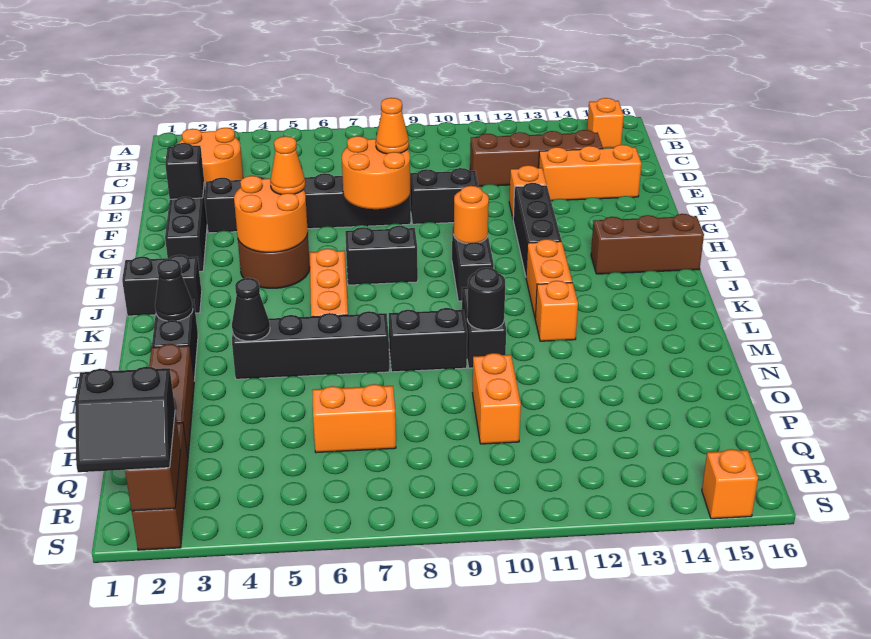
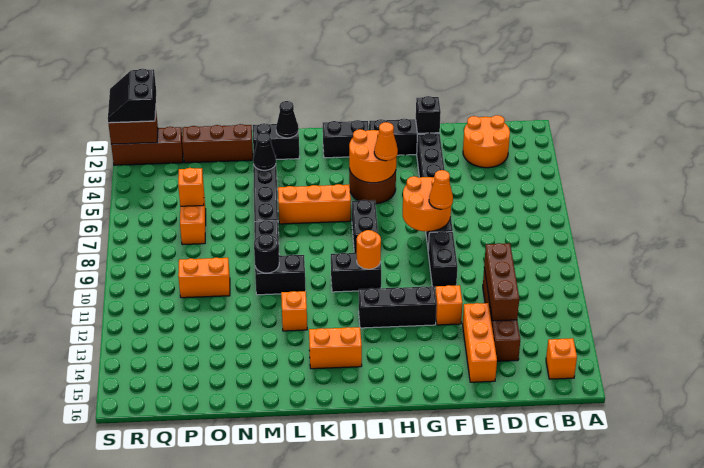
brown brick I14:I16 level 1 -> brown brick D11:D13 level 2
black brick J1:J2 level 1 -> black brick I2:J2 level 1
orange brick J12:K12 level 1 -> orange brick J14:K14 level 1
orange brick S15 level 1 -> orange brick P6 level 2

